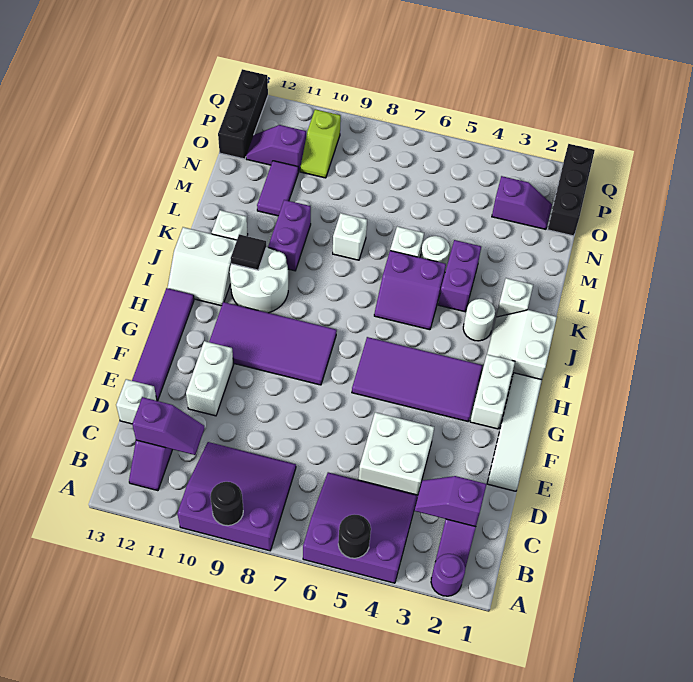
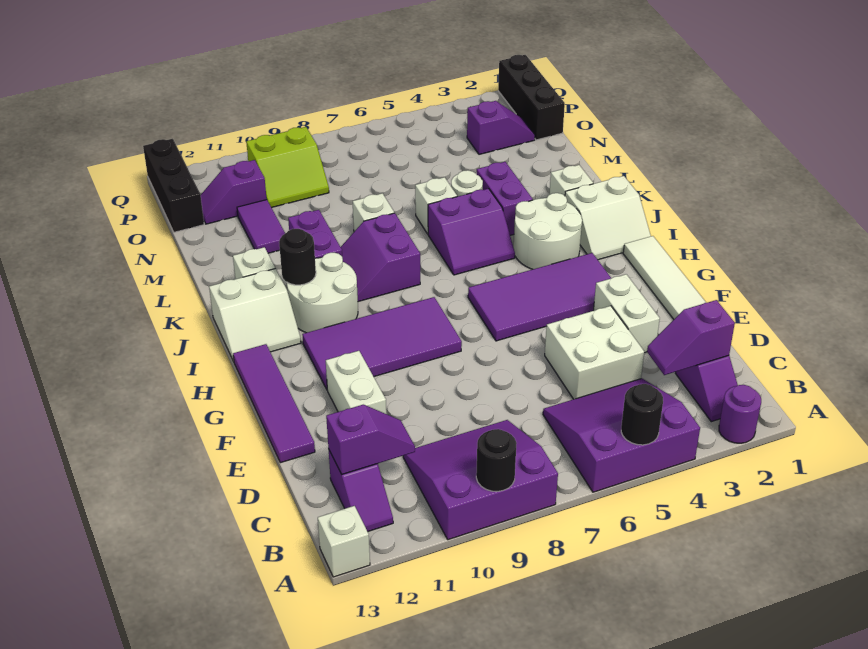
white brick D13 level 1 -> white brick A13 level 1
white brick G2:H2 level 1 -> white brick E3:F3 level 1
white slope I1:J2 level 1 top 1 -> white slope I1:J2 level 1 top J
white round brick J3 level 1 -> white round brick I3:J4 level 1
none -> purple slope J8:K9 level 1 top 8
black tile J11 level 2 -> black round brick J11 level 2
lime slope O10:P10 level 1 top P -> lime slope O9:P10 level 1 top P

